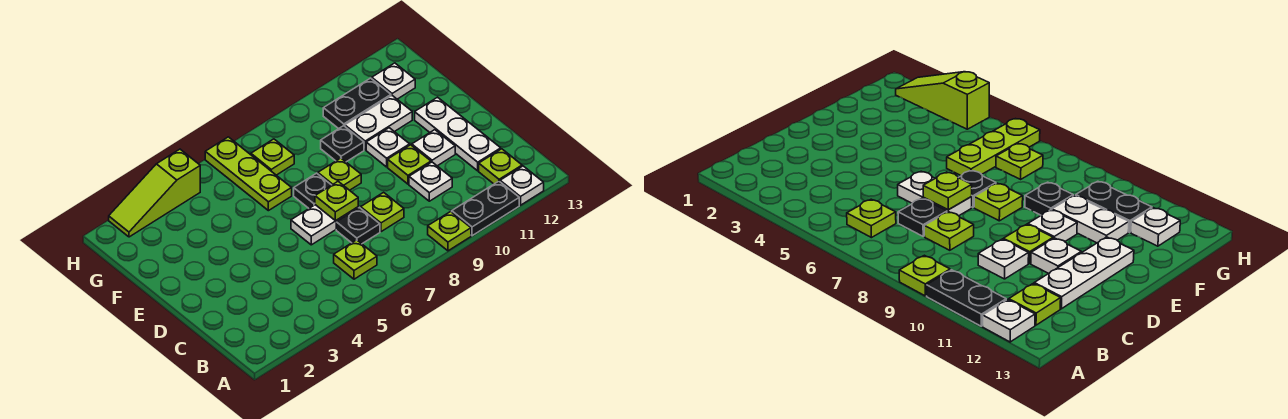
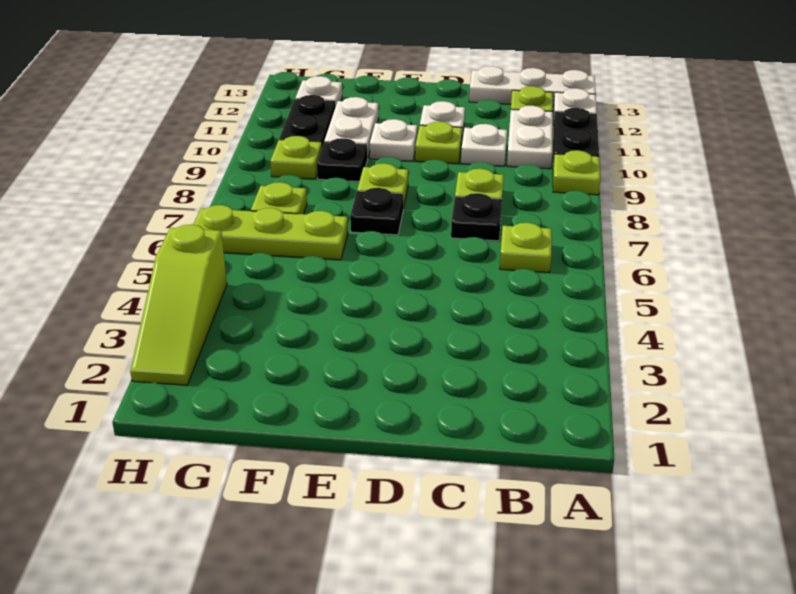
white plate C12:E12 level 1 -> white plate A13:C13 level 1
white plate D6:D7 level 1 -> white plate B10:B11 level 1
lime plate D7 level 2 -> lime plate G9 level 1

